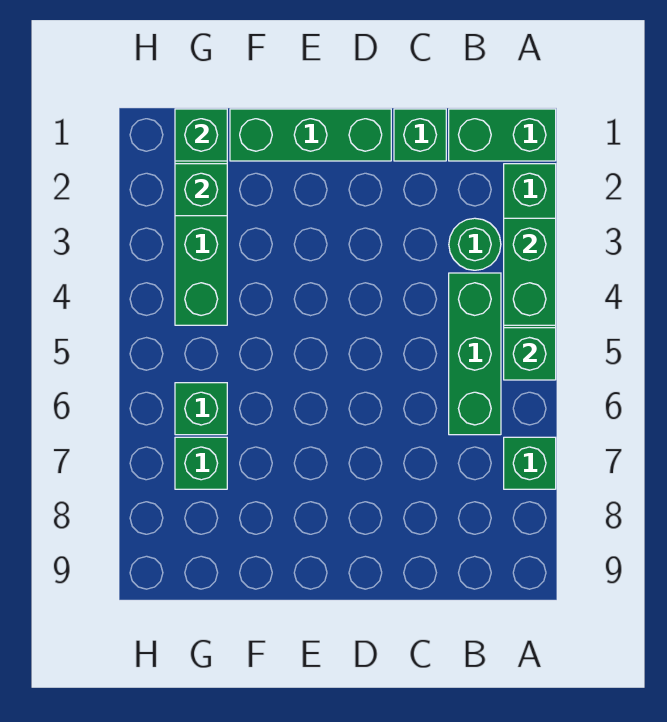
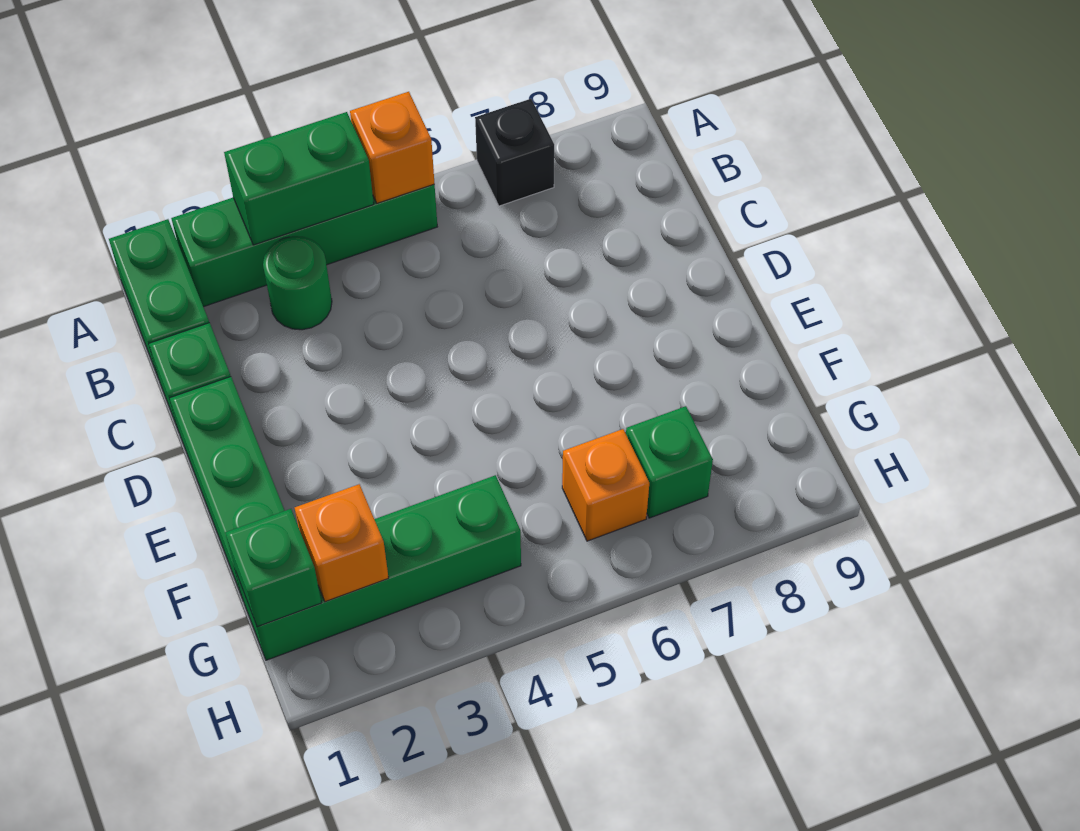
green brick A5 level 2 -> orange brick A5 level 2
green brick A7 level 1 -> black brick A7 level 1
green brick B4:B6 level 1 -> none
green brick G2 level 2 -> orange brick G2 level 2
green brick G6 level 1 -> orange brick G6 level 1

